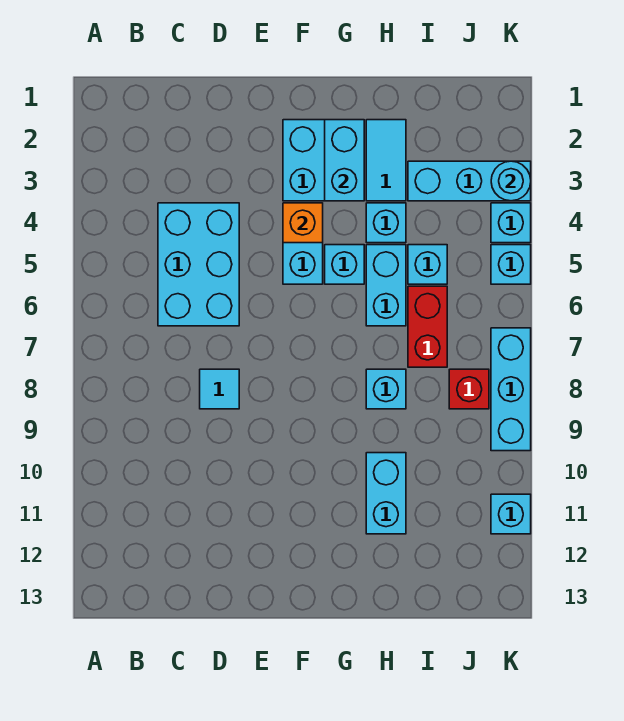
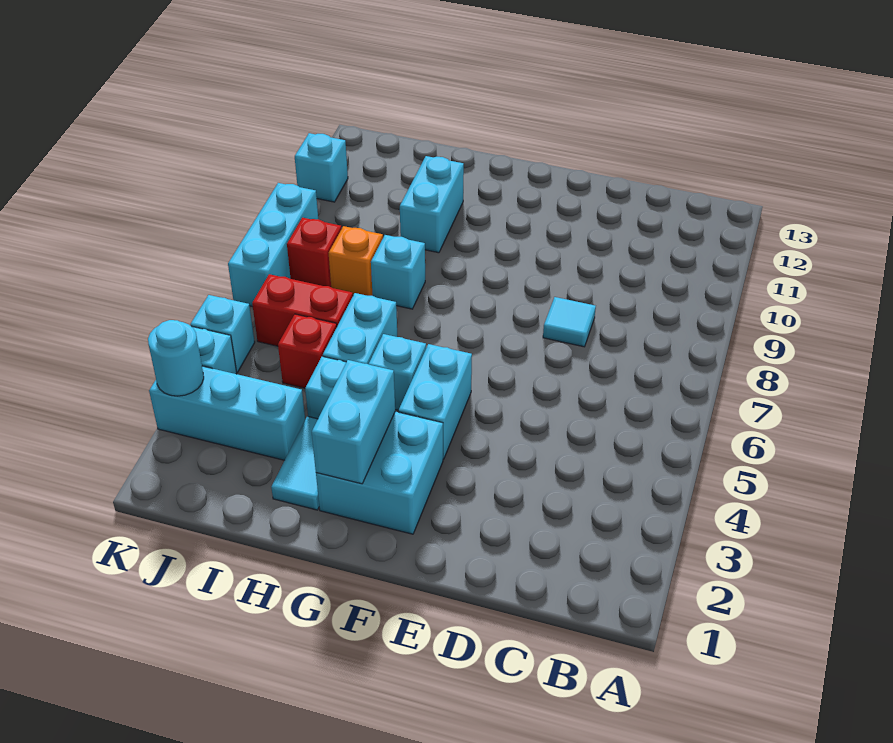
cyan brick C4:D6 level 1 -> none
orange brick F4 level 2 -> orange brick I8 level 1
cyan brick I5 level 1 -> red brick I5 level 1
red brick I6:I7 level 1 -> red brick I6:J6 level 1

